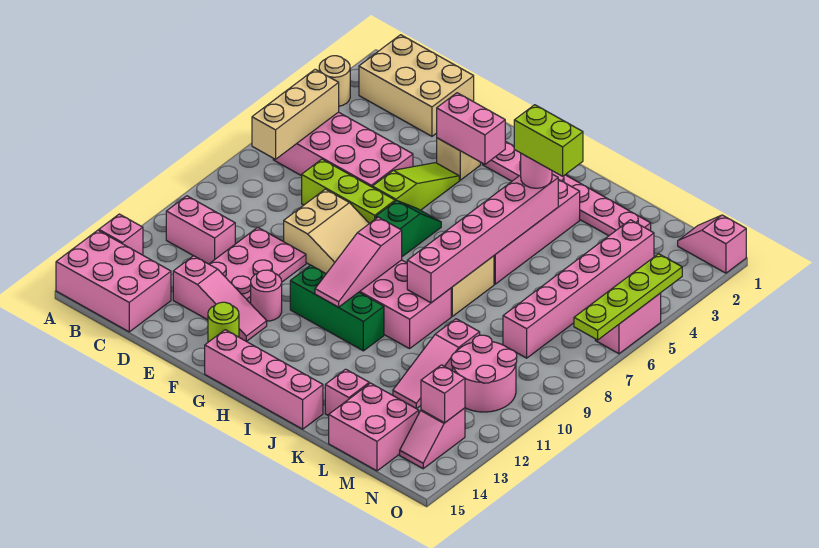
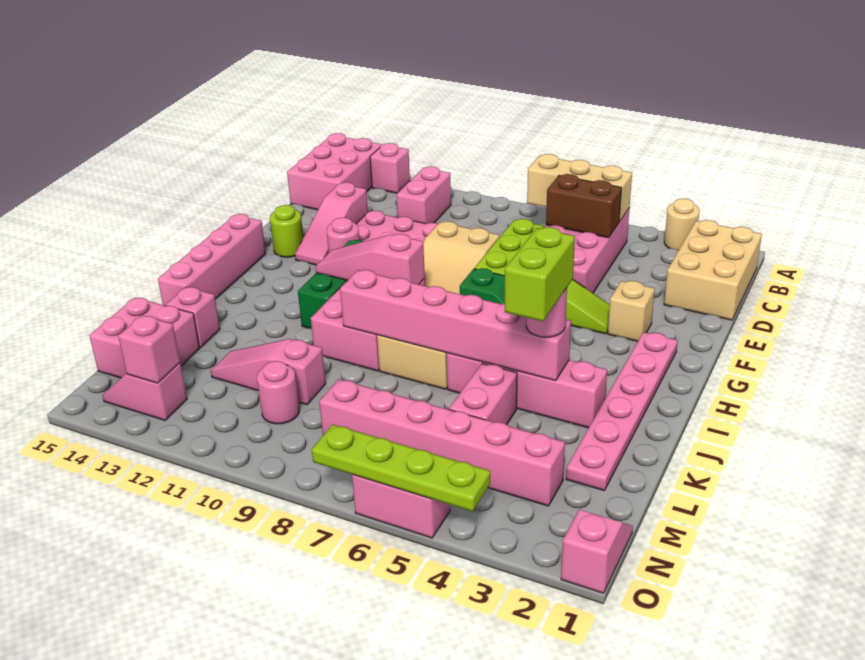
none -> brown brick C5:C6 level 2
pink brick F3:G3 level 2 -> pink brick K5:L5 level 1
pink round brick M10:N11 level 1 -> pink round brick M10 level 1

